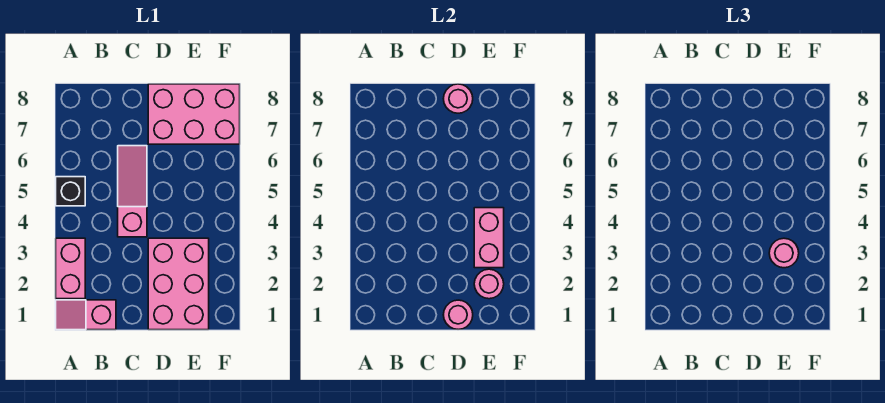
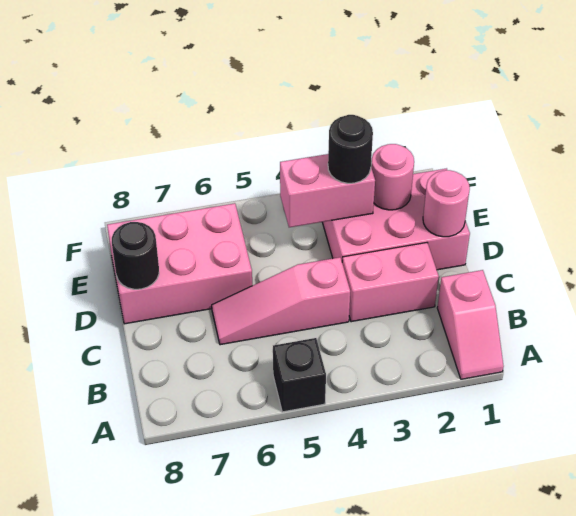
pink brick A2:A3 level 1 -> pink brick C2:C3 level 1
pink brick D7:F8 level 1 -> pink brick D6:E8 level 1
pink round brick D8 level 2 -> black round brick D8 level 2
pink round brick E3 level 3 -> black round brick E3 level 3

